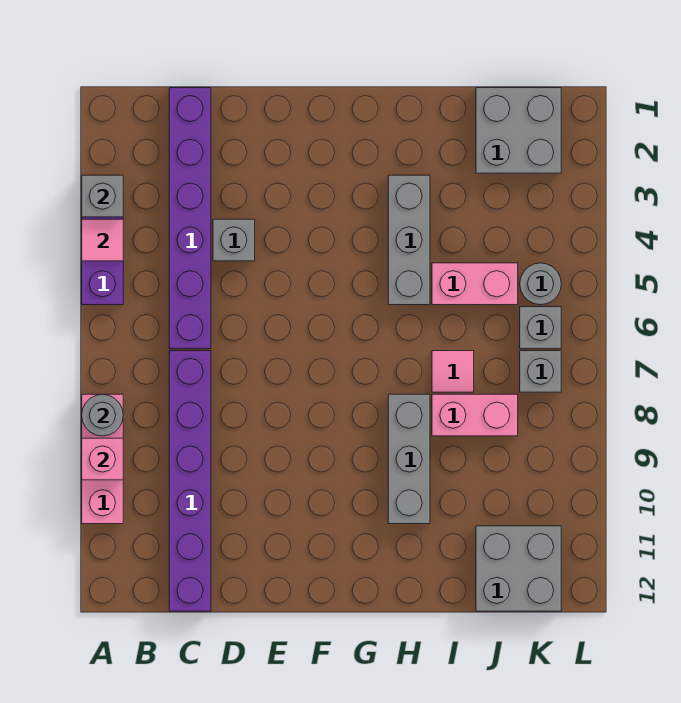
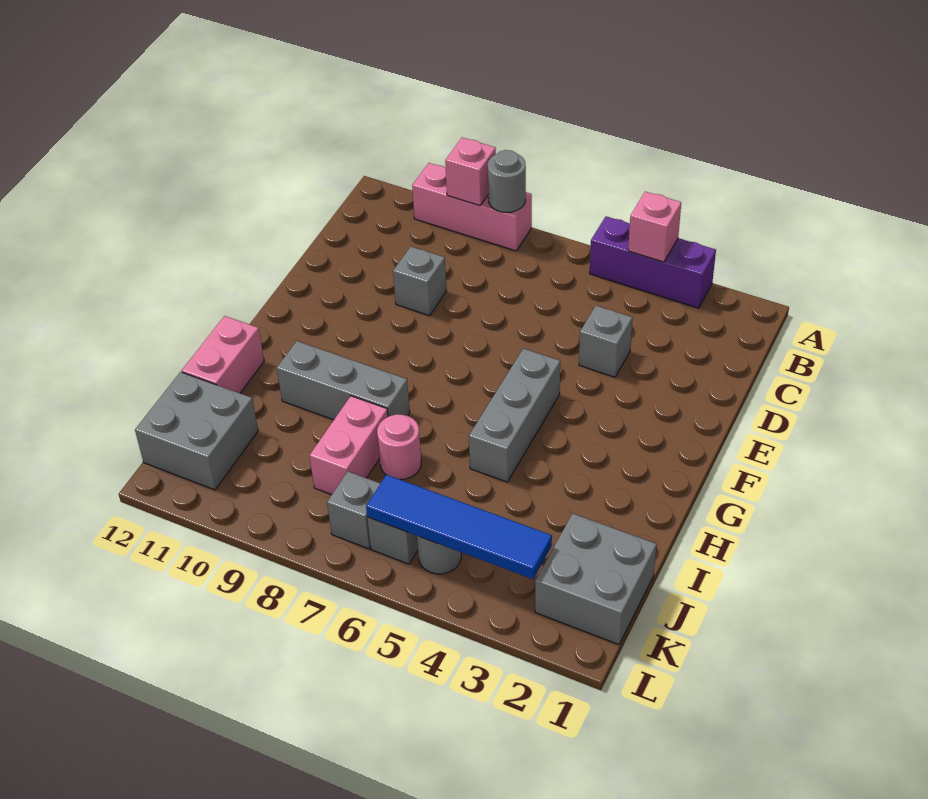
grey brick A3 level 2 -> grey brick D9 level 1
pink tile A4 level 2 -> pink brick A4 level 2
purple brick C1:C6 level 1 -> none
purple brick C7:C12 level 1 -> none
grey brick H3:H5 level 1 -> grey brick F5:H5 level 1
pink brick I5:J5 level 1 -> pink brick H12:I12 level 1
pink tile I7 level 1 -> pink round brick I7 level 1
none -> blue tile K3:K6 level 2

